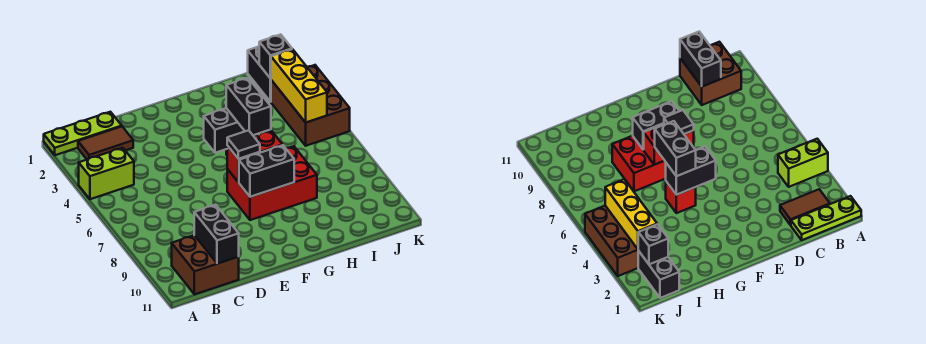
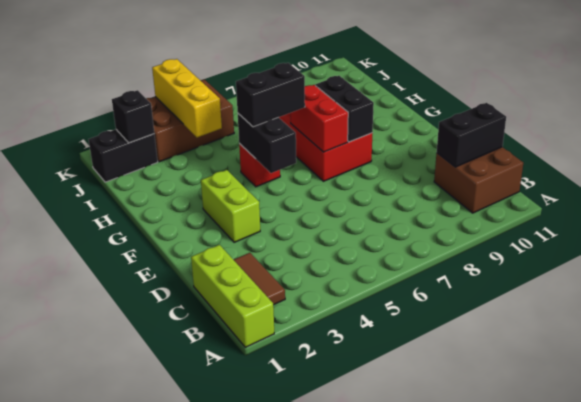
lime plate A1:C1 level 1 -> lime brick A1:C1 level 1
lime brick A4:B4 level 1 -> lime brick E3:F3 level 1
black tile F7 level 3 -> none
yellow brick J3:J5 level 2 -> yellow brick I4:K4 level 2

